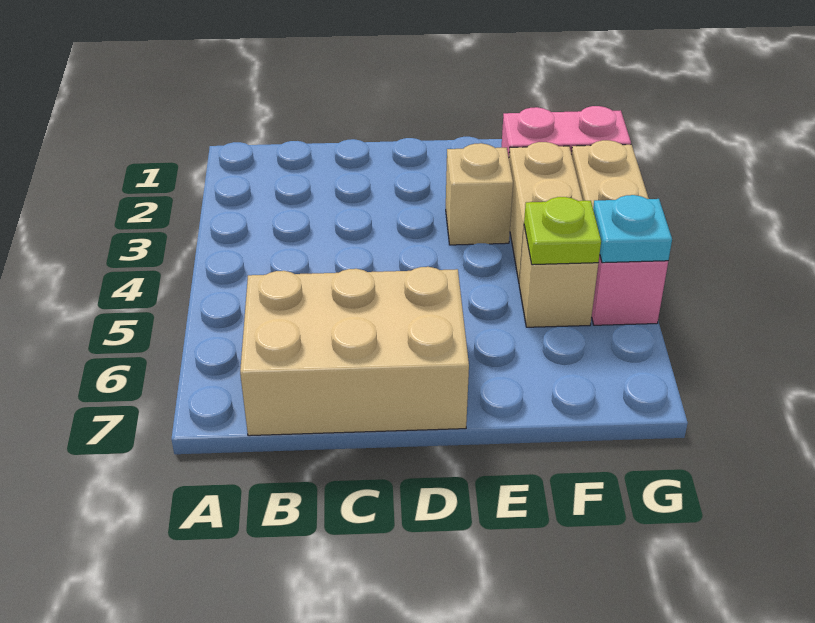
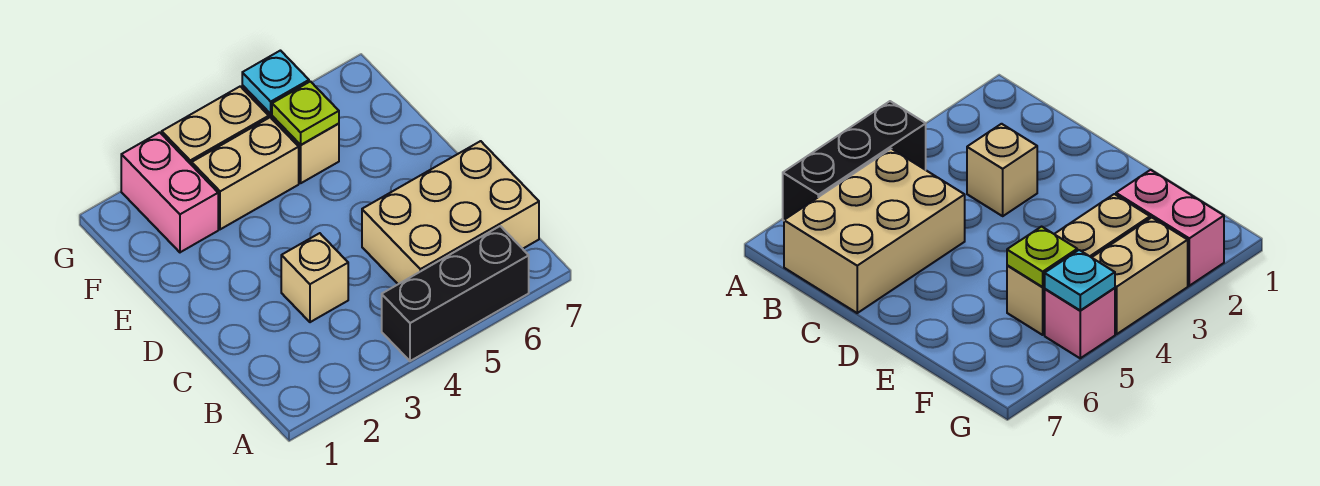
none -> black brick A4:A6 level 1
tan brick B6:D7 level 1 -> tan brick B5:C7 level 1
tan brick E3 level 1 -> tan brick C3 level 1

